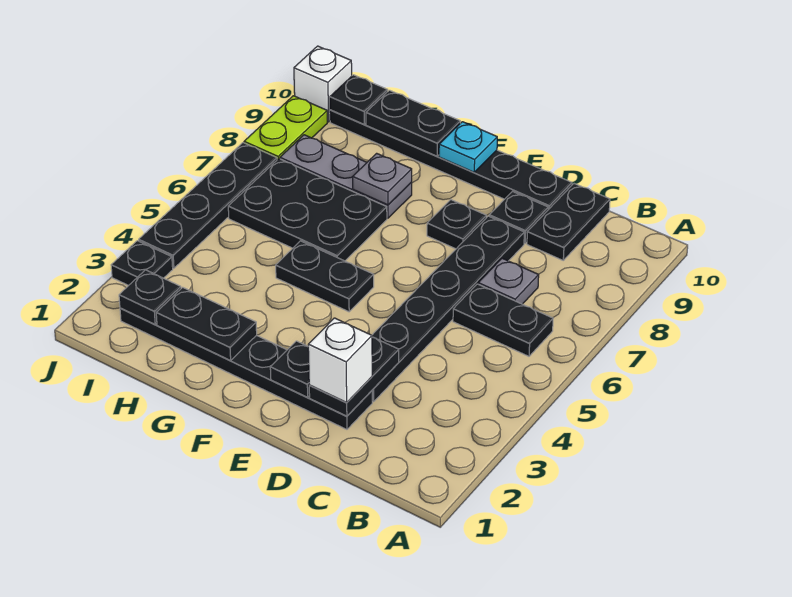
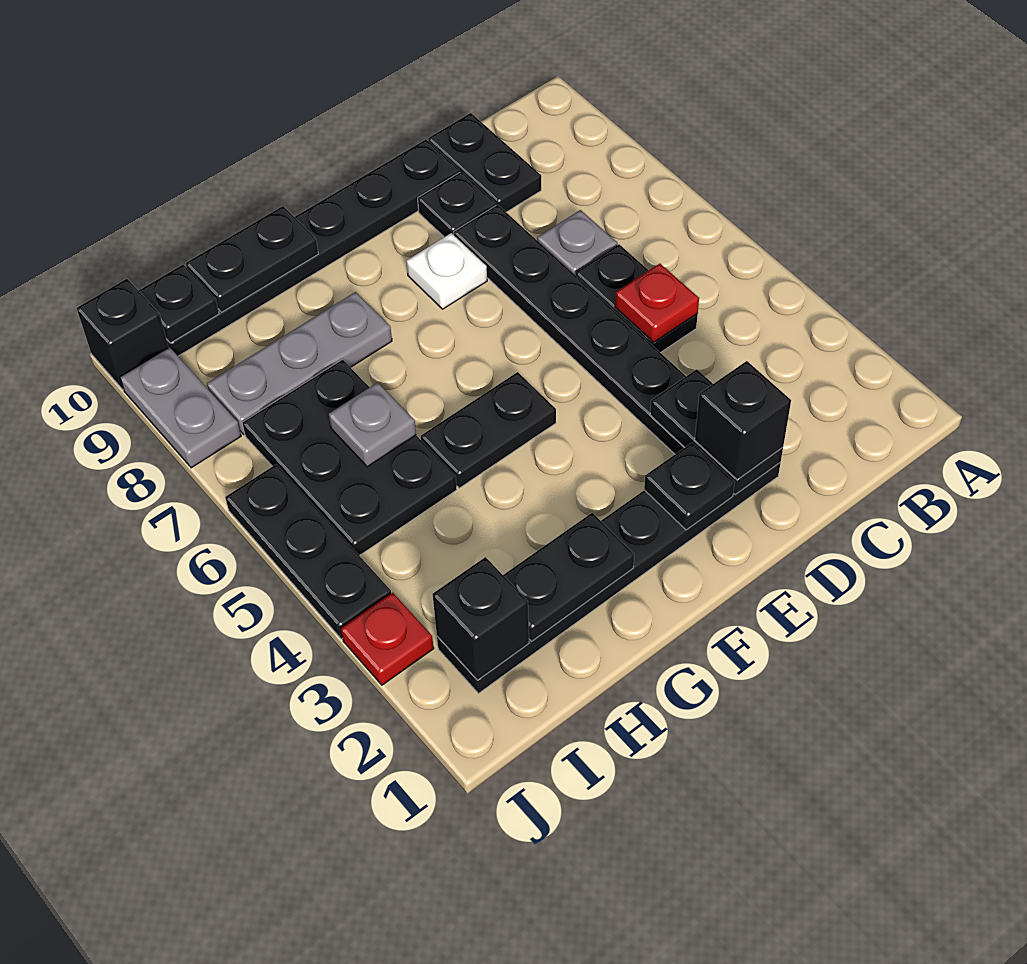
black plate B6:C6 level 1 -> black plate C5:C6 level 1
none -> red plate C5 level 2
white brick D2 level 3 -> black brick D2 level 3
black plate E8 level 1 -> white plate E8 level 1
cyan plate F10 level 2 -> none
black plate G6:I7 level 1 -> black plate H5:I7 level 1
grey plate G8 level 2 -> grey plate H6 level 2
black plate I2 level 2 -> black brick I2 level 2
black plate J3 level 1 -> red plate J3 level 1
black plate J4:J7 level 1 -> black plate J4:J6 level 1
lime plate J8:J9 level 1 -> grey plate J8:J9 level 1
white brick J10 level 1 -> black brick J10 level 1

